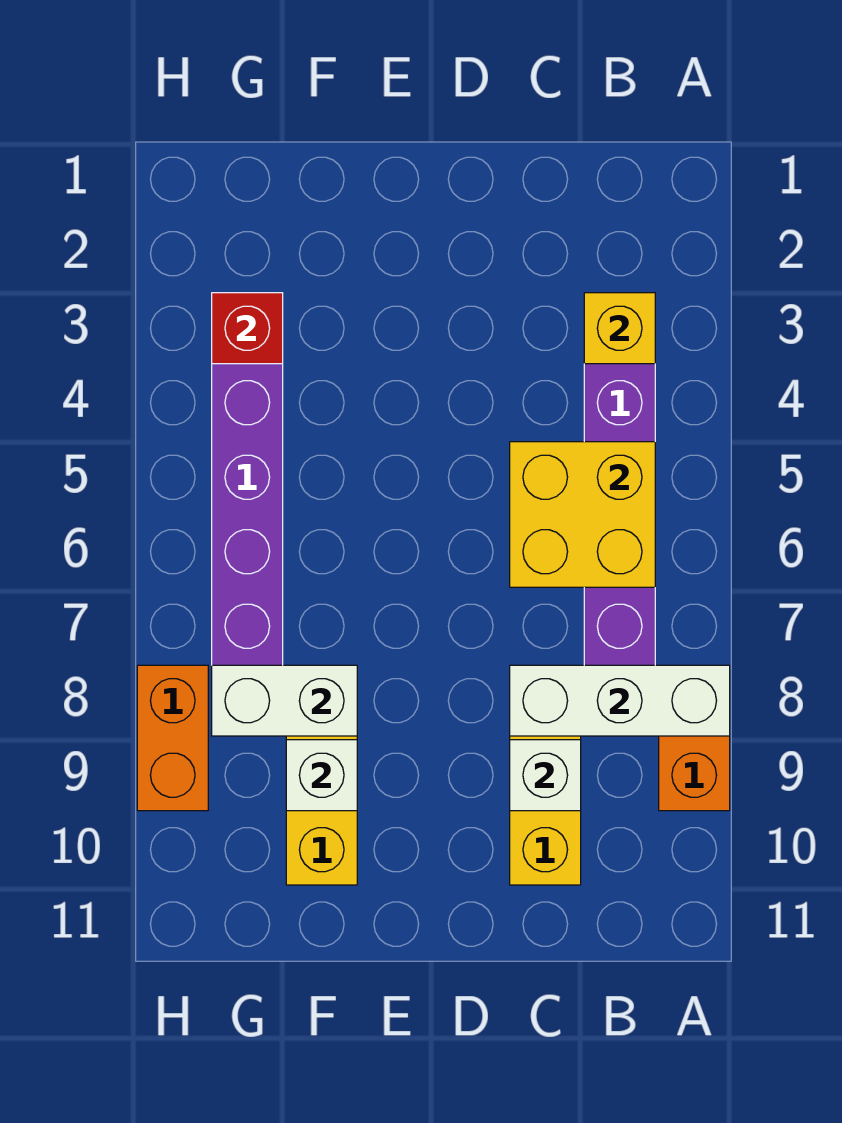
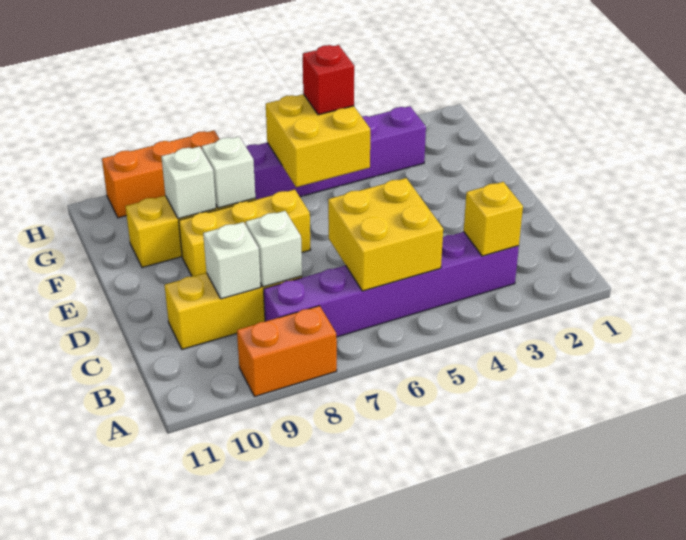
white brick A8:C8 level 2 -> white brick C8 level 2
none -> yellow brick E7:E9 level 1
none -> yellow brick F5:G6 level 2
white brick F8:G8 level 2 -> white brick F8 level 2
red brick G3 level 2 -> red brick G5 level 3
orange brick H8:H9 level 1 -> orange brick H8:H10 level 1

